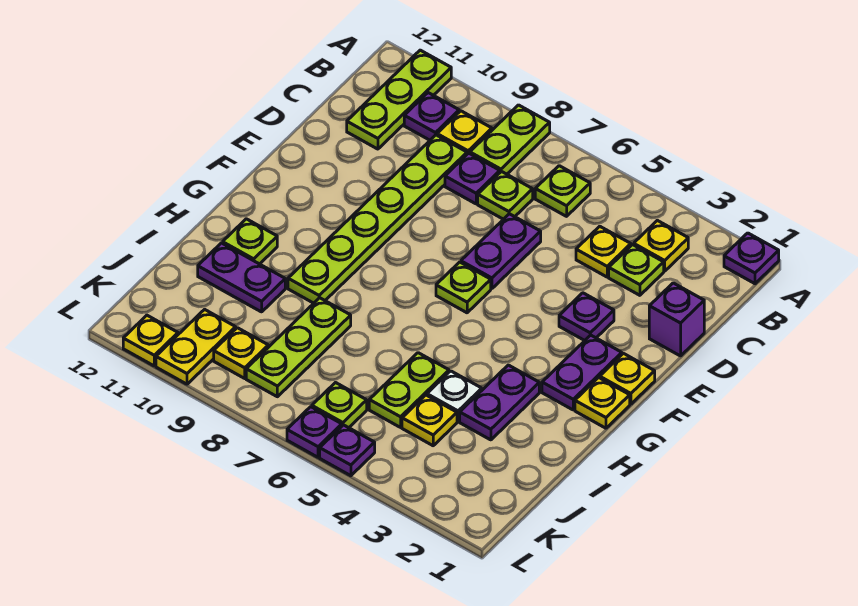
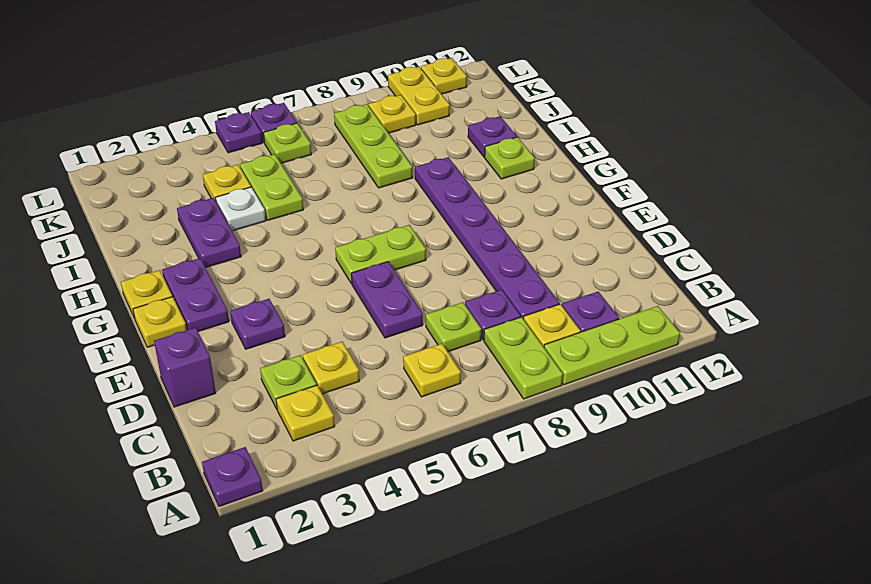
lime plate A11:C11 level 1 -> lime plate A9:A11 level 1
lime plate B6 level 1 -> yellow plate B6 level 1
lime plate C9:H9 level 1 -> purple plate C9:H9 level 1
lime plate F6 level 1 -> lime plate F6:F7 level 1
purple plate I10:I11 level 1 -> purple plate I11 level 1

